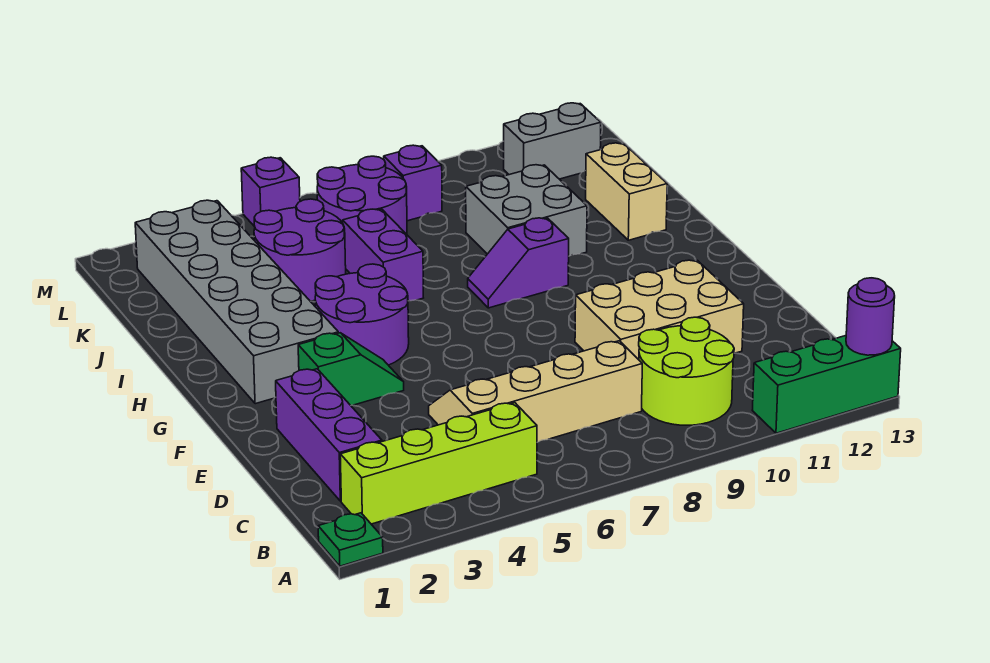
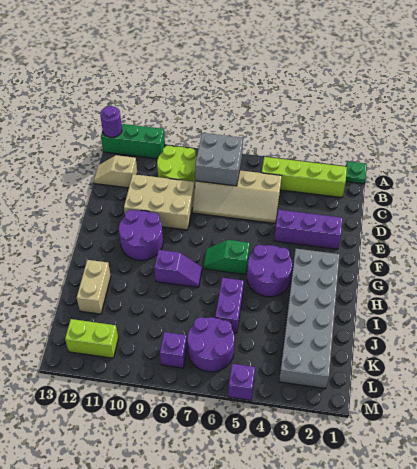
purple brick C2:E2 level 1 -> purple brick E2:E4 level 1
none -> tan slope C12:C13 level 1 top 12
green slope F3:F4 level 1 top 3 -> green slope G6:G7 level 1 top 6
grey brick I9:J10 level 1 -> grey brick B7:C8 level 2
purple round brick J4:K5 level 1 -> purple round brick F10:G11 level 1
grey brick L11:L12 level 1 -> lime brick L11:L12 level 1

